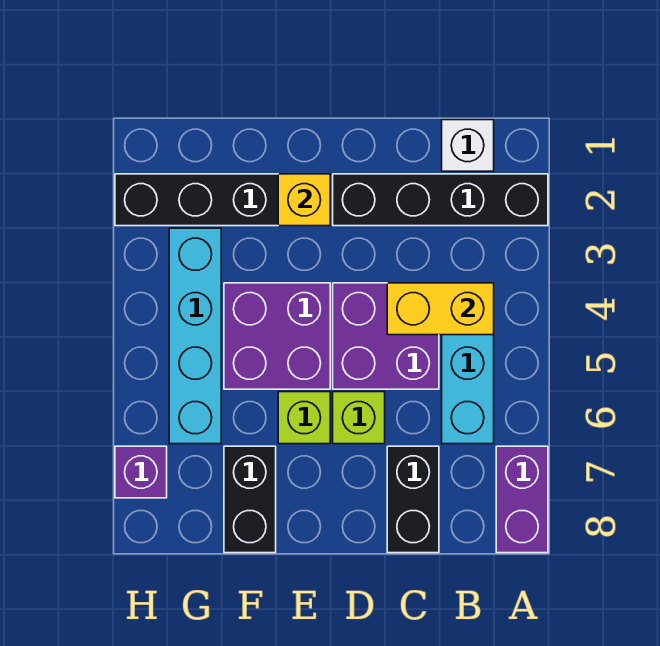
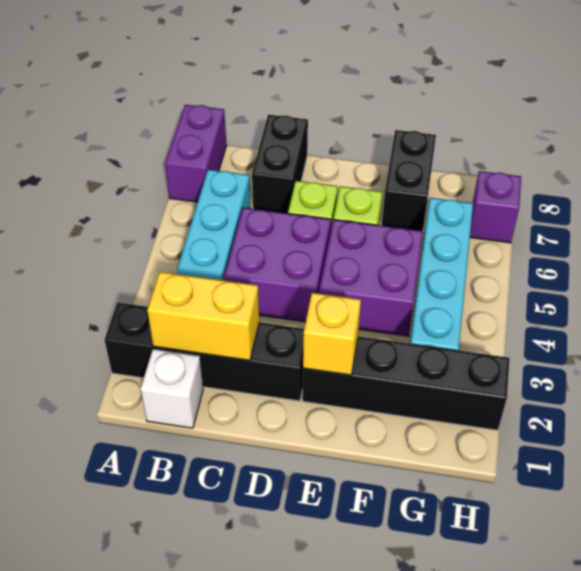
yellow brick B4:C4 level 2 -> yellow brick B2:C2 level 2

